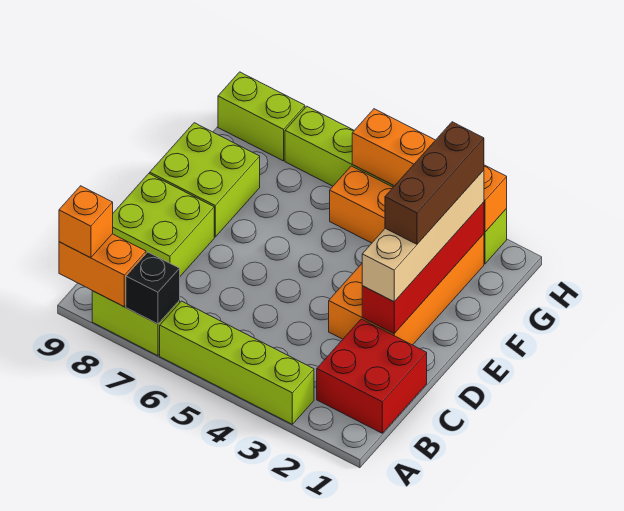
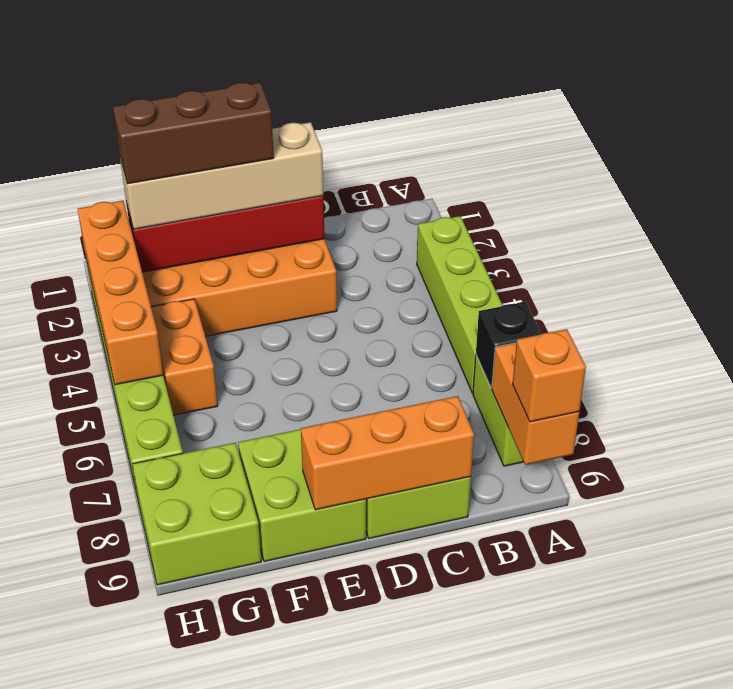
red brick B1:C2 level 1 -> none
none -> orange brick C9:E9 level 2
lime brick H8:H9 level 1 -> lime brick G8:H9 level 1

